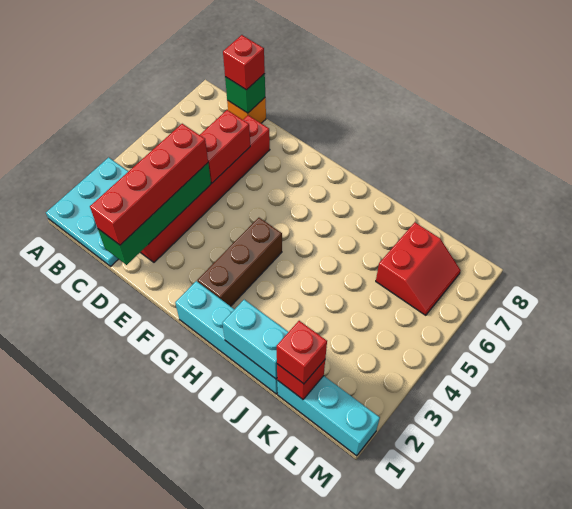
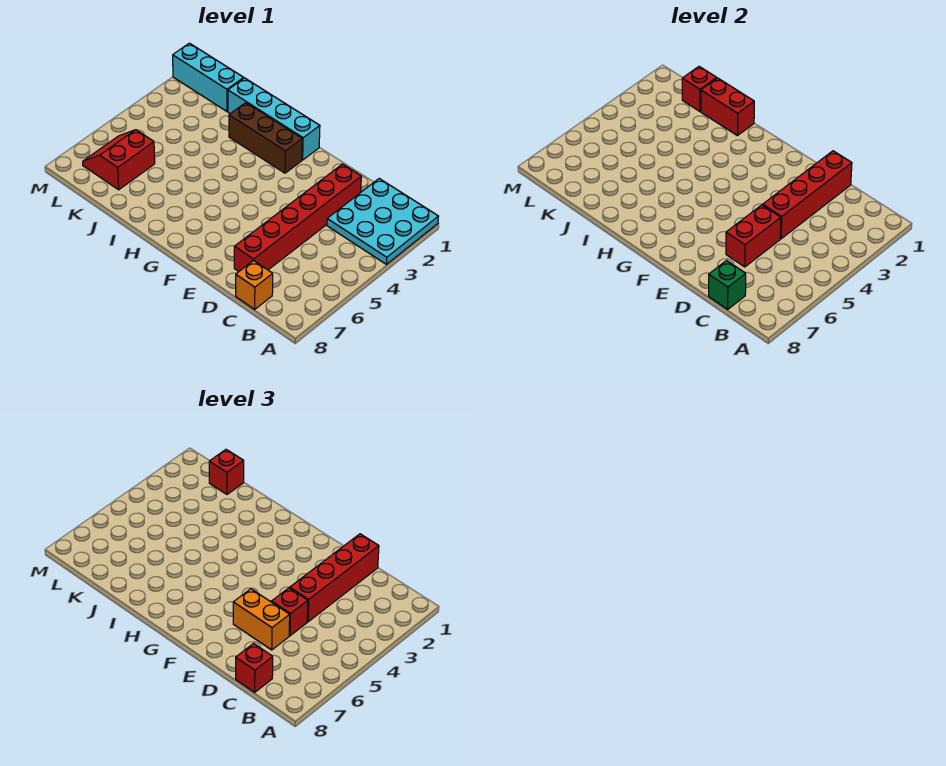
green brick D1:D4 level 2 -> red brick D1:D4 level 2
none -> red brick D5 level 3
none -> orange brick D6:E6 level 3
brown brick G2:G4 level 1 -> brown brick G2:I2 level 1
cyan brick I1:J1 level 2 -> red brick I1:J1 level 2

